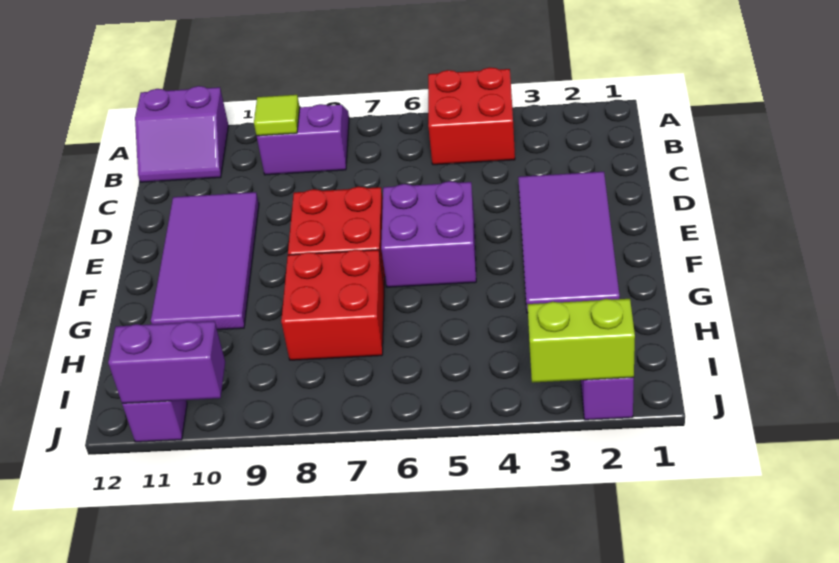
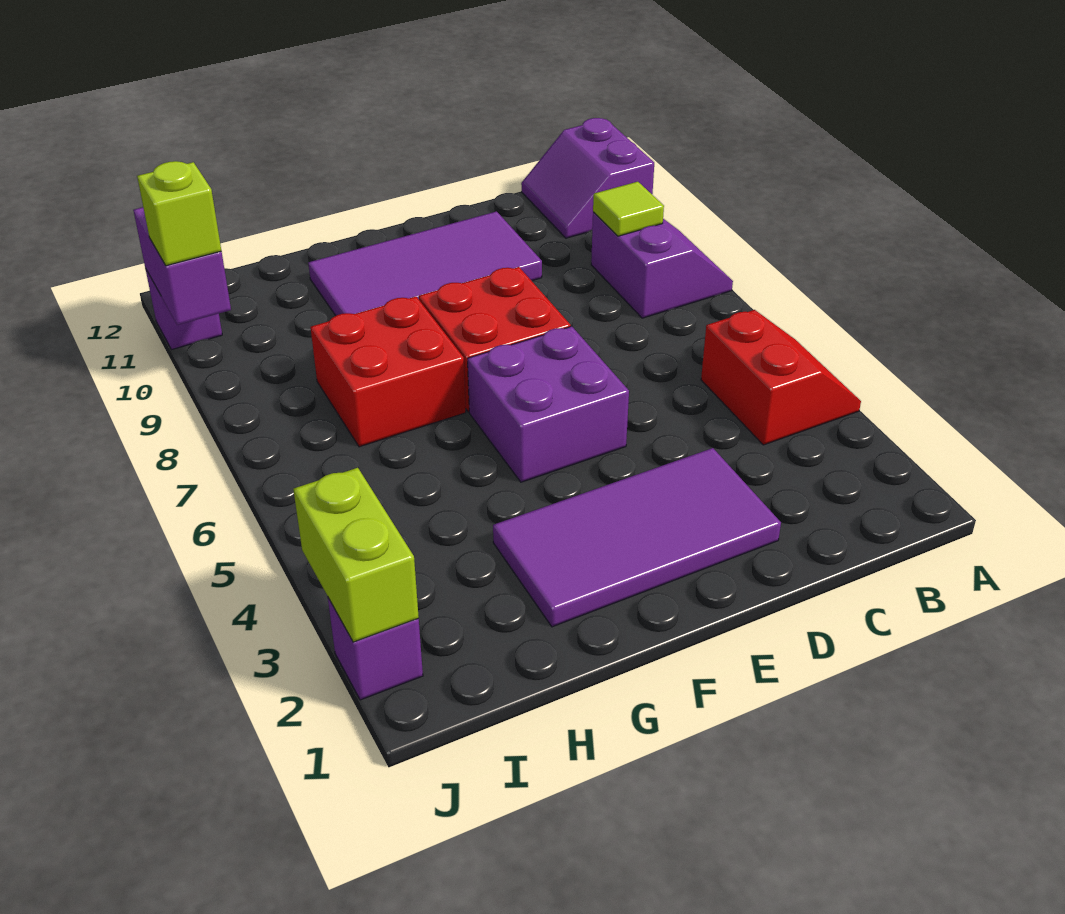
red brick A4:B5 level 1 -> red slope A4:B5 level 1 top B
none -> lime brick J10 level 3

